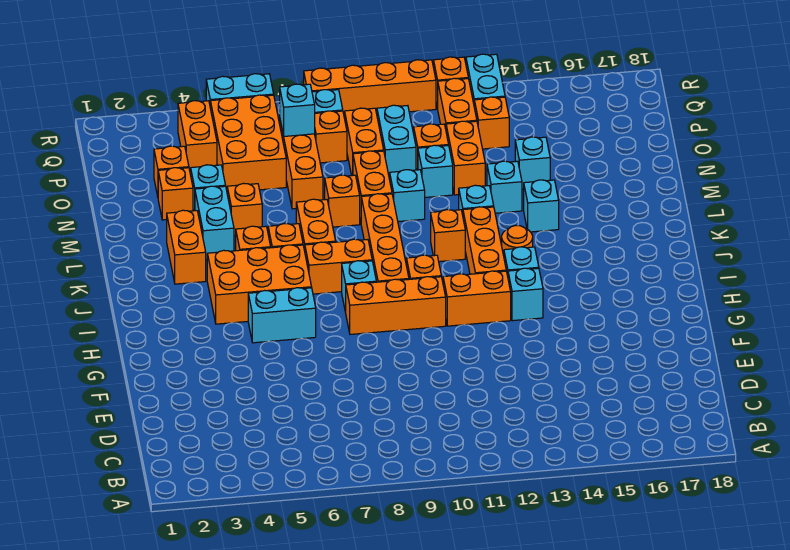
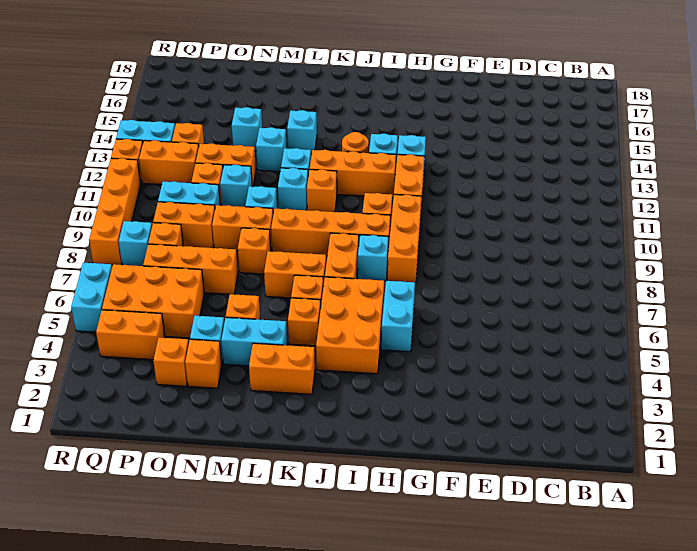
cyan brick P7 level 2 -> cyan brick L11 level 1

